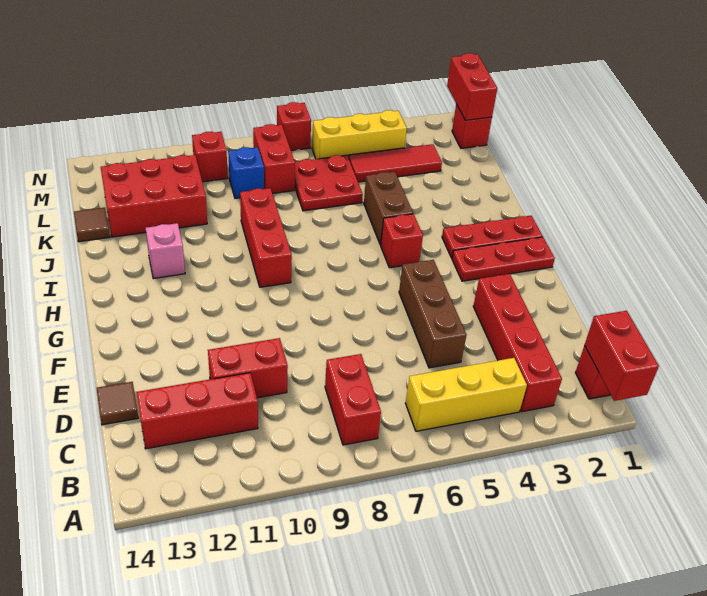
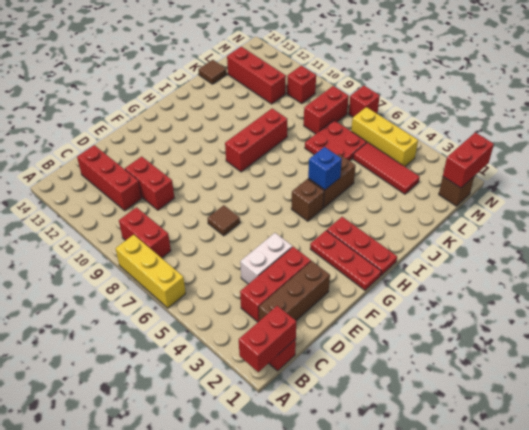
red brick B3:E3 level 1 -> red brick C3:E3 level 1
yellow brick B4:B6 level 1 -> yellow brick A6:A8 level 1
red brick B8:C8 level 1 -> red brick B8:B9 level 1
none -> white brick D4:E4 level 1
brown brick D5:F5 level 1 -> brown brick C2:E2 level 1
brown tile D14 level 1 -> brown tile E7 level 1
red brick H5 level 1 -> brown brick H5 level 1
pink brick I12 level 1 -> none
red brick K11:L13 level 1 -> red brick L11:L13 level 1
blue brick L9 level 1 -> blue brick I5 level 2
red brick M1 level 1 -> brown brick M1 level 1

